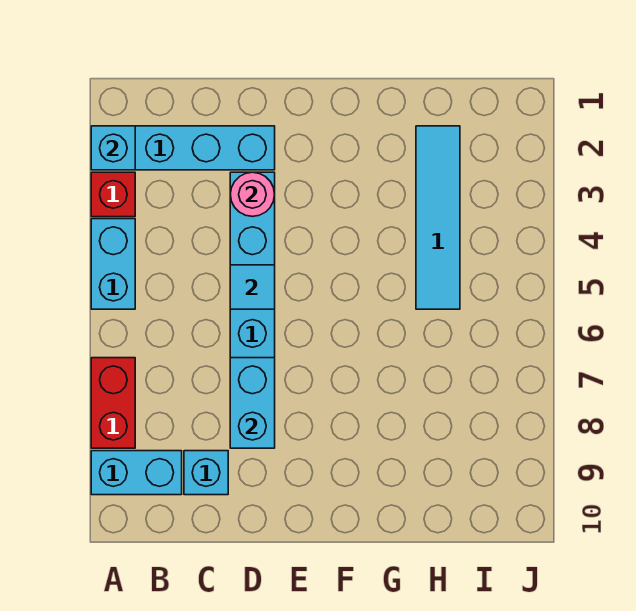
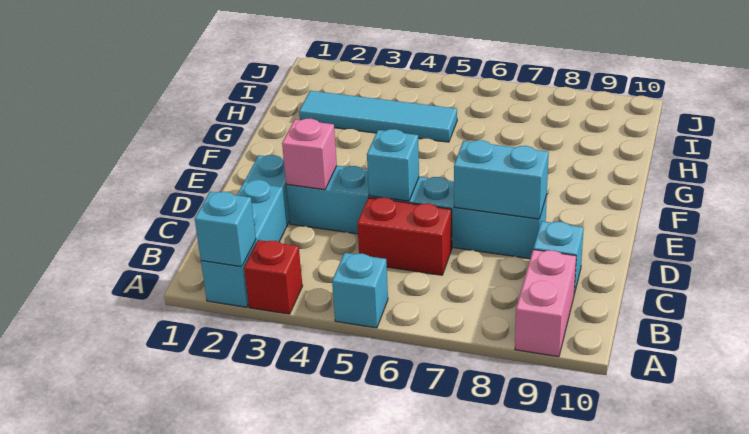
cyan brick A4:A5 level 1 -> cyan brick A5 level 1
red brick A7:A8 level 1 -> red brick C5:C6 level 1
cyan brick A9:B9 level 1 -> pink brick A9:B9 level 1
pink round brick D3 level 2 -> pink brick D3 level 2
cyan tile D5 level 2 -> cyan brick D5 level 2

